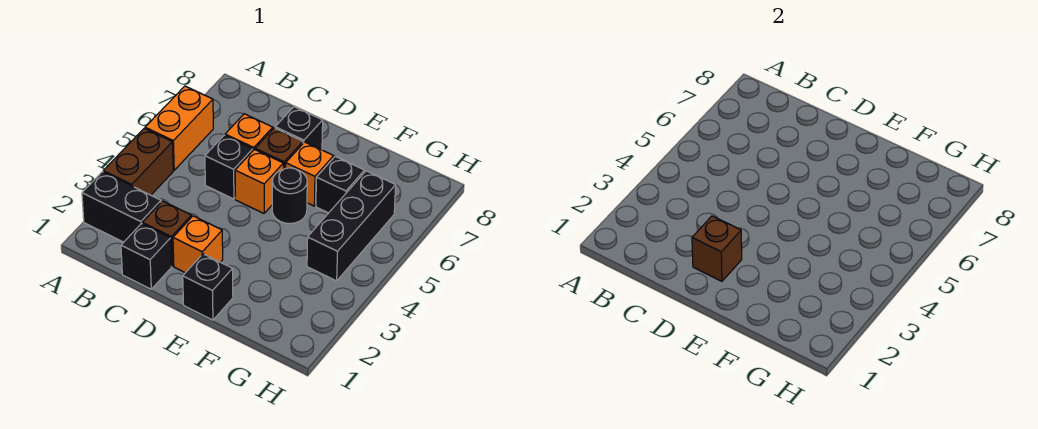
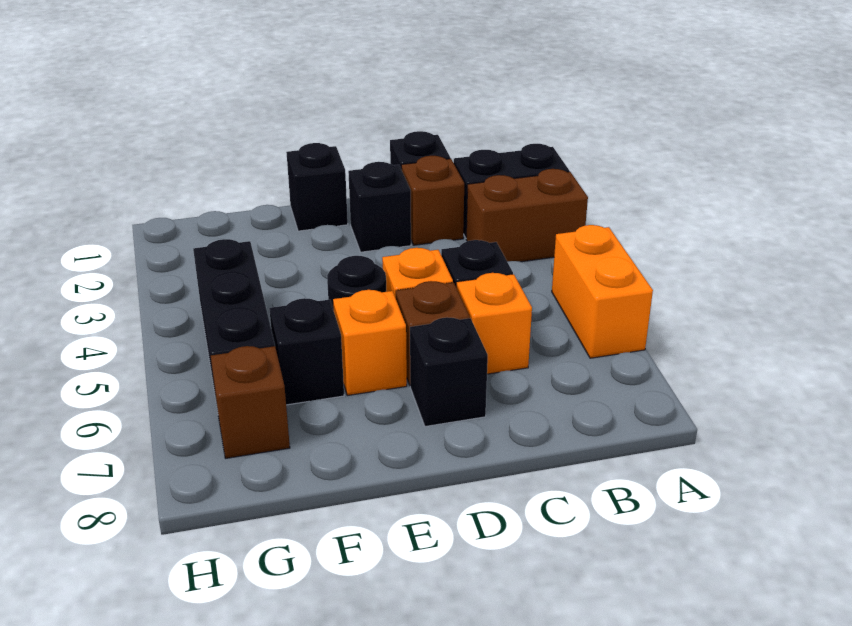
brown brick A3:A4 level 1 -> brown brick A3:B3 level 1
orange brick D2 level 1 -> black brick D2 level 1
brown brick D2 level 2 -> brown brick G7 level 1

